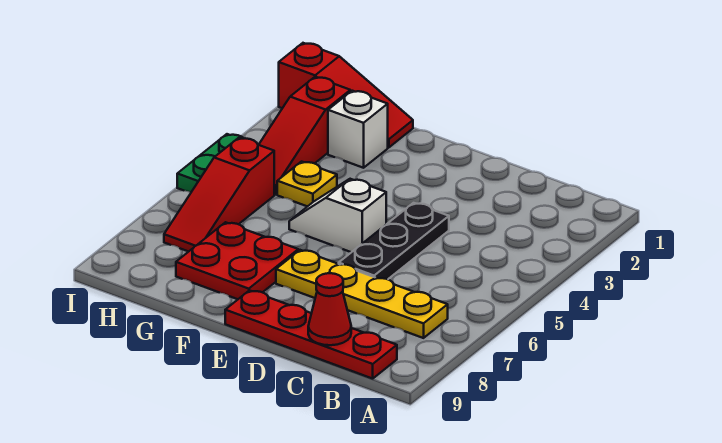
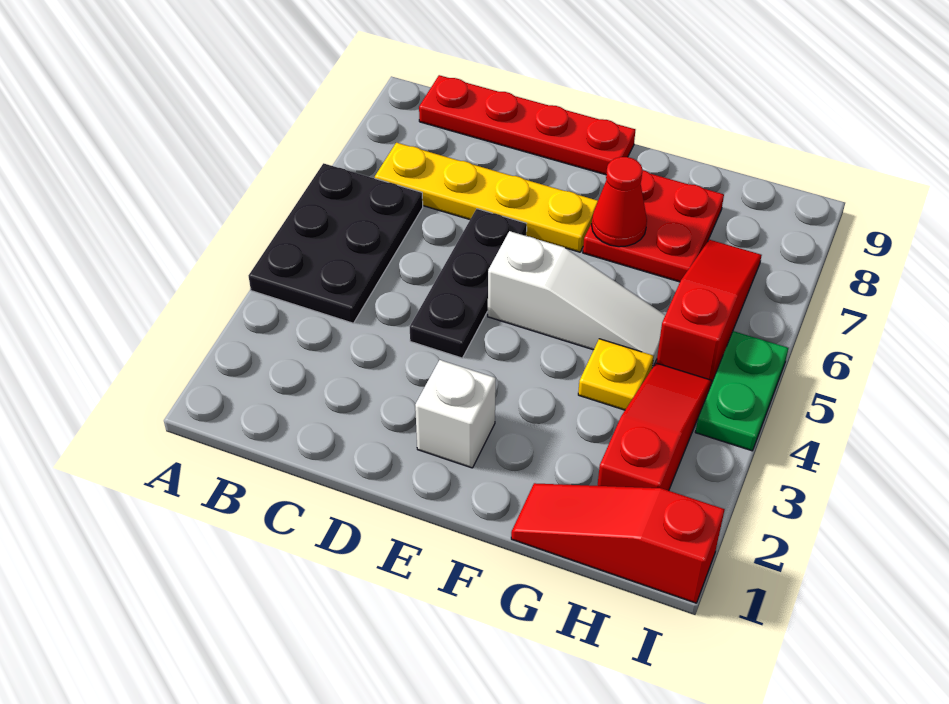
none -> black plate A4:B6 level 1
red cone C9 level 2 -> red cone F7 level 2
white slope E5:F5 level 1 top E -> white slope E5:G5 level 1 top E
white brick G2 level 1 -> white brick E2 level 1

